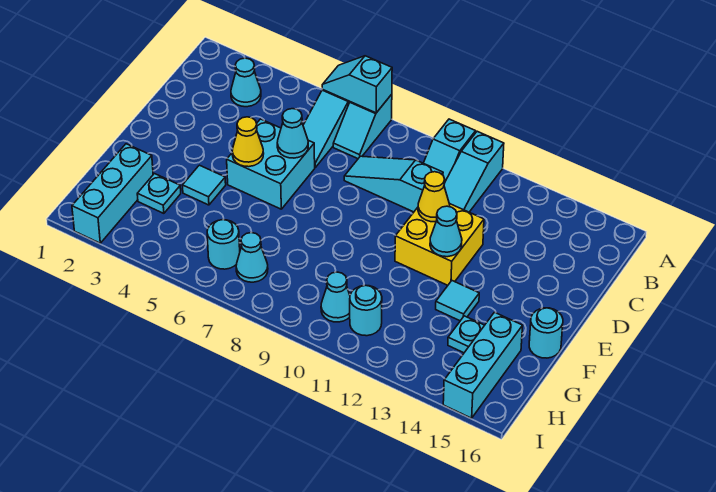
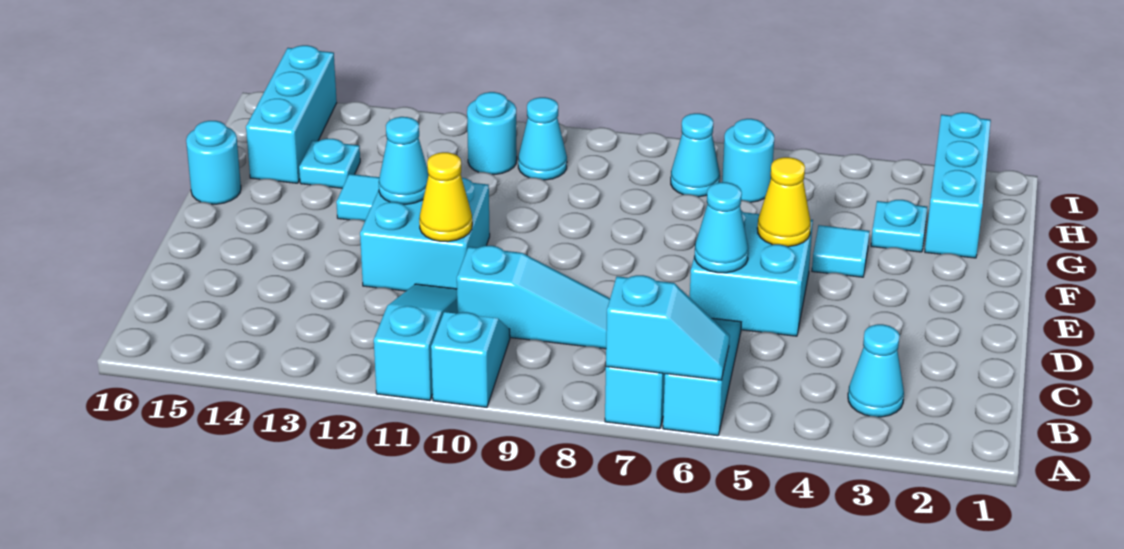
yellow brick D11:E12 level 1 -> cyan brick D11:E12 level 1

